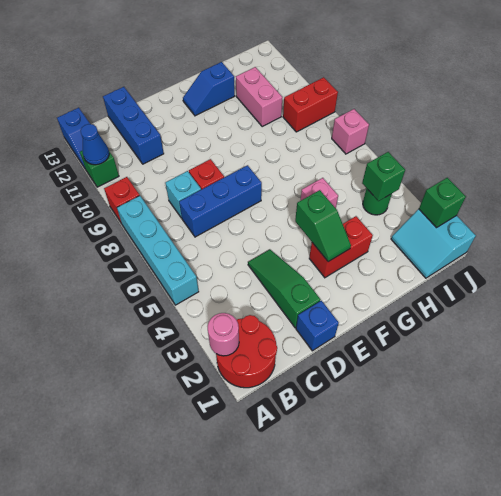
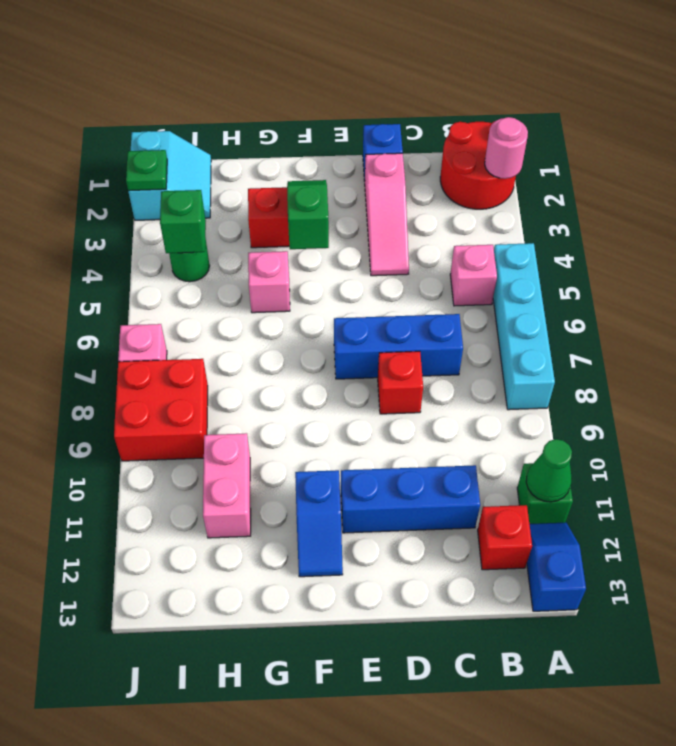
red brick A9 level 1 -> red brick B12 level 1
blue cone A11 level 2 -> green cone A11 level 2
none -> pink brick B5 level 1
cyan brick C8 level 1 -> none
blue brick C11:C13 level 1 -> blue brick C11:E11 level 1
green slope D2:D4 level 1 top 2 -> pink slope D2:D4 level 1 top 2
blue slope F12:G12 level 1 top G -> blue slope F11:F12 level 1 top 11
red brick I9:J9 level 1 -> red brick I8:J9 level 1
green brick J2 level 2 -> green plate J2 level 2

